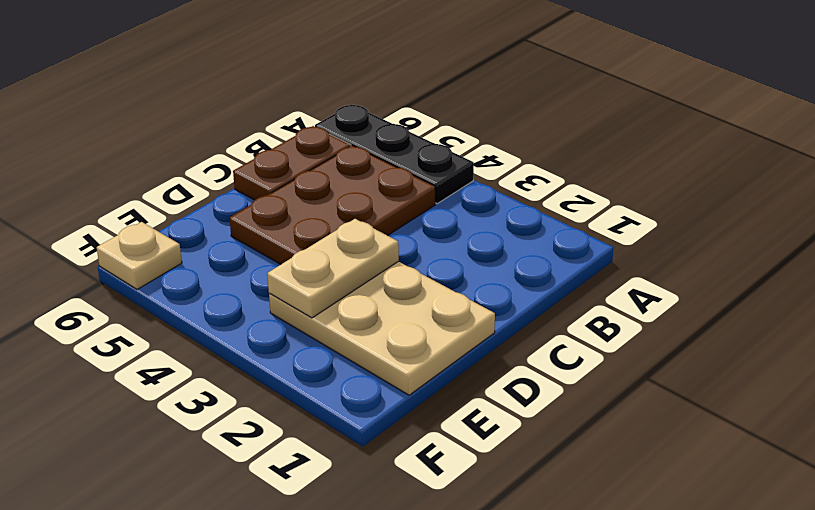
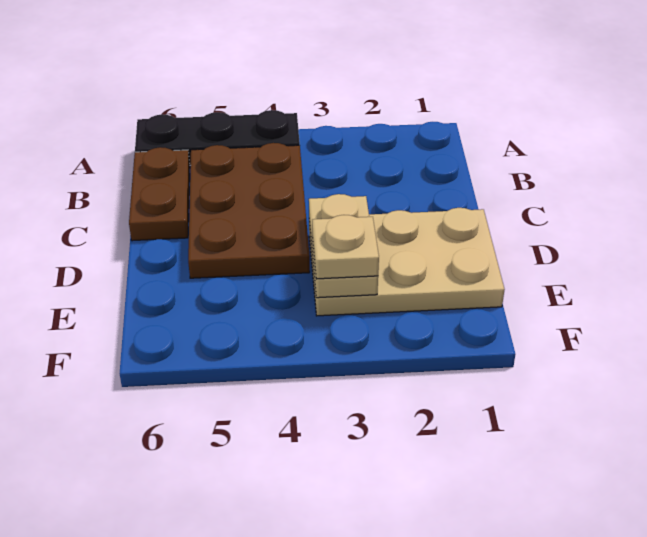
tan plate F6 level 1 -> tan plate E3 level 3

